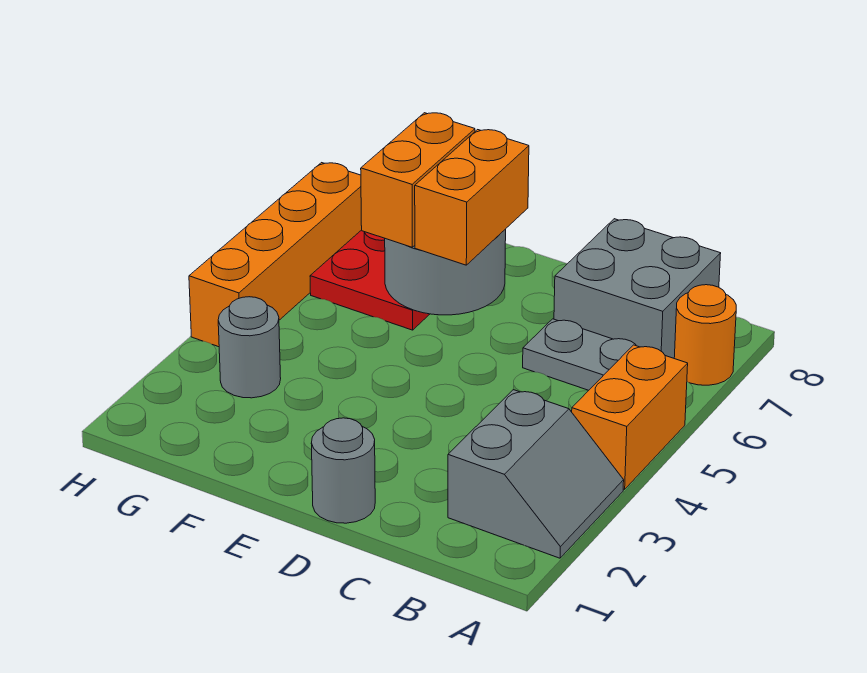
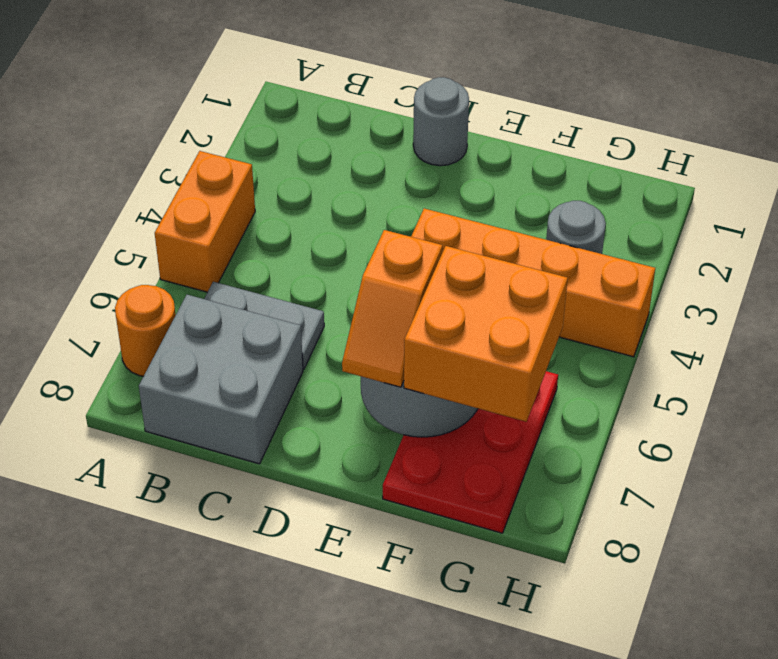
grey slope A2:B3 level 1 top B -> none
orange brick E6:E7 level 3 -> orange slope E6:E7 level 3 top 6
orange brick F6:F7 level 3 -> orange brick F6:G7 level 3
orange brick H4:H7 level 1 -> orange brick E4:H4 level 1

